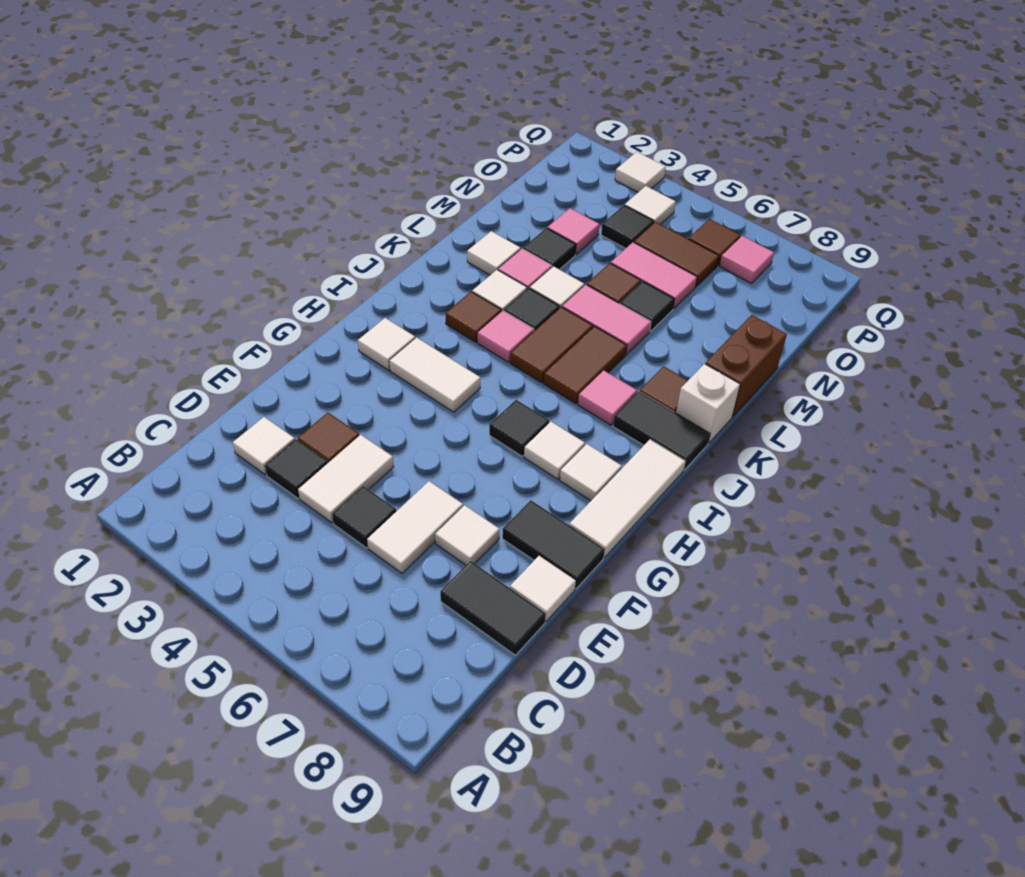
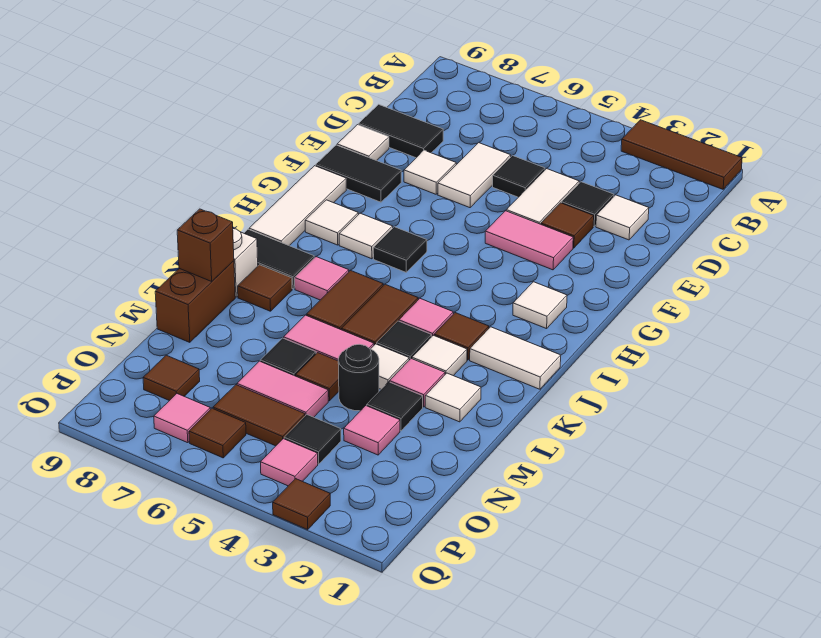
none -> brown tile A1:A3 level 1
none -> pink tile F3:F4 level 1
white tile H3:H4 level 1 -> white tile J1:J2 level 1
none -> brown brick L9 level 2
none -> black round brick M4 level 1
none -> brown tile O8 level 1
white tile P4 level 1 -> pink tile P4 level 1
white tile Q3 level 1 -> brown tile Q3 level 1

